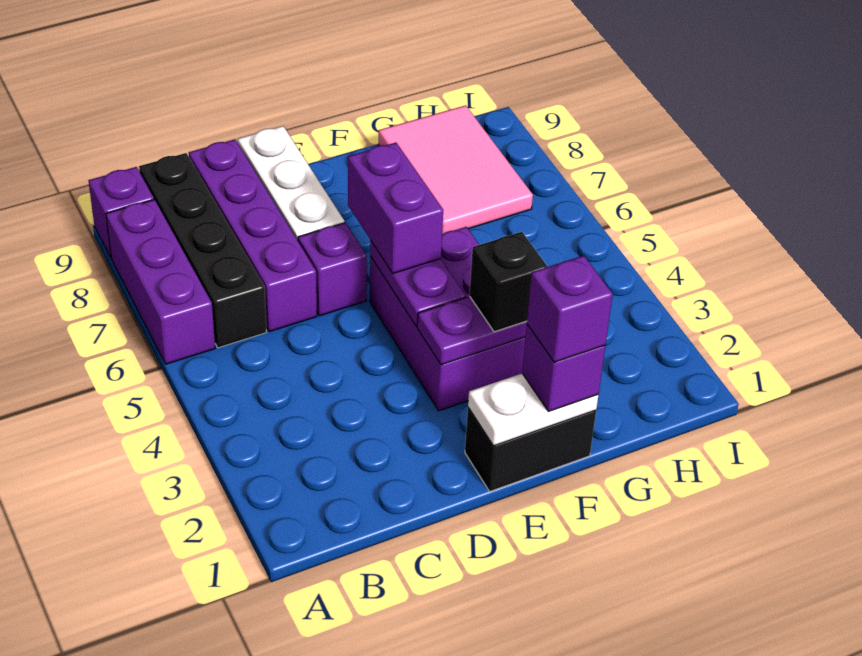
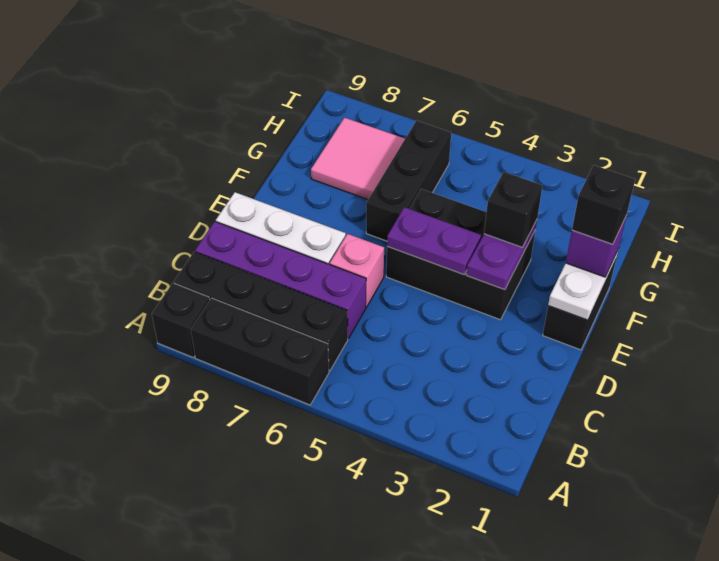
purple brick A6:A8 level 1 -> black brick A6:A8 level 1
purple brick A9 level 1 -> black brick A9 level 1
purple brick D6 level 1 -> pink brick D6 level 1
purple brick E3:F5 level 1 -> black brick E3:F5 level 1
purple brick E5:E6 level 3 -> none
purple brick F1 level 4 -> black brick F1 level 4
none -> black brick F6:H6 level 1
pink tile G7:H9 level 1 -> pink tile G7:H8 level 1

